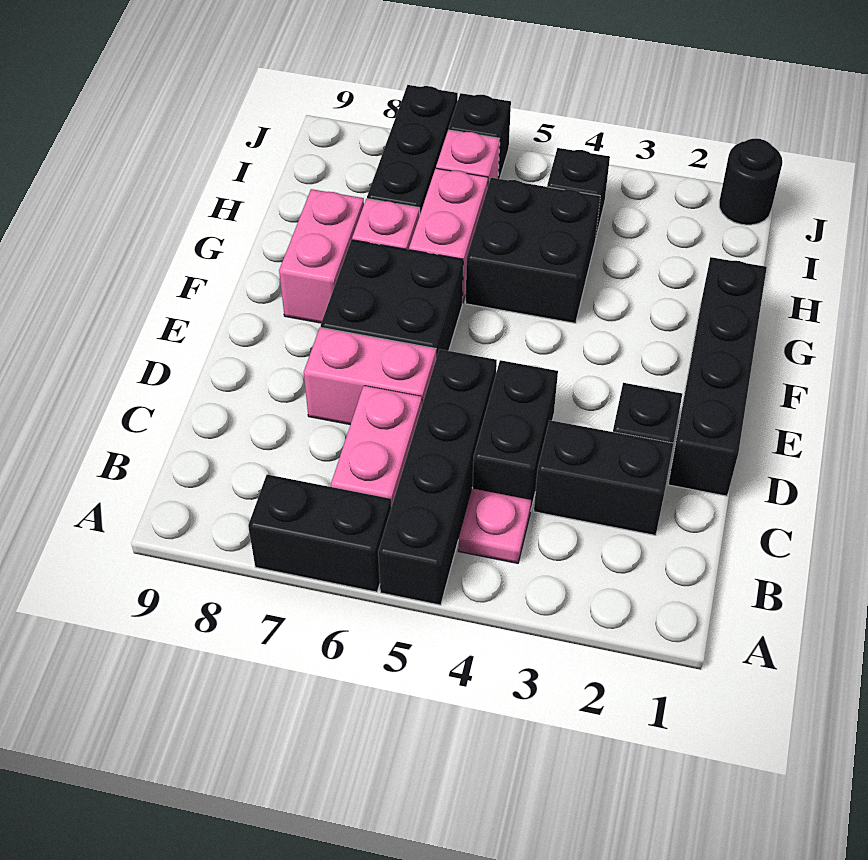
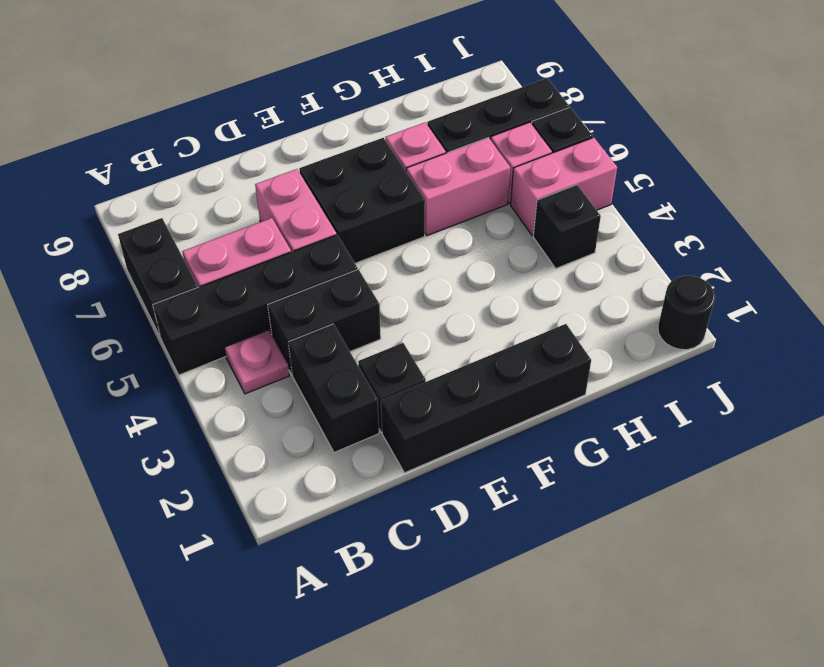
pink brick F8:G8 level 1 -> pink brick I5:J5 level 1
black brick G4:H5 level 1 -> none

